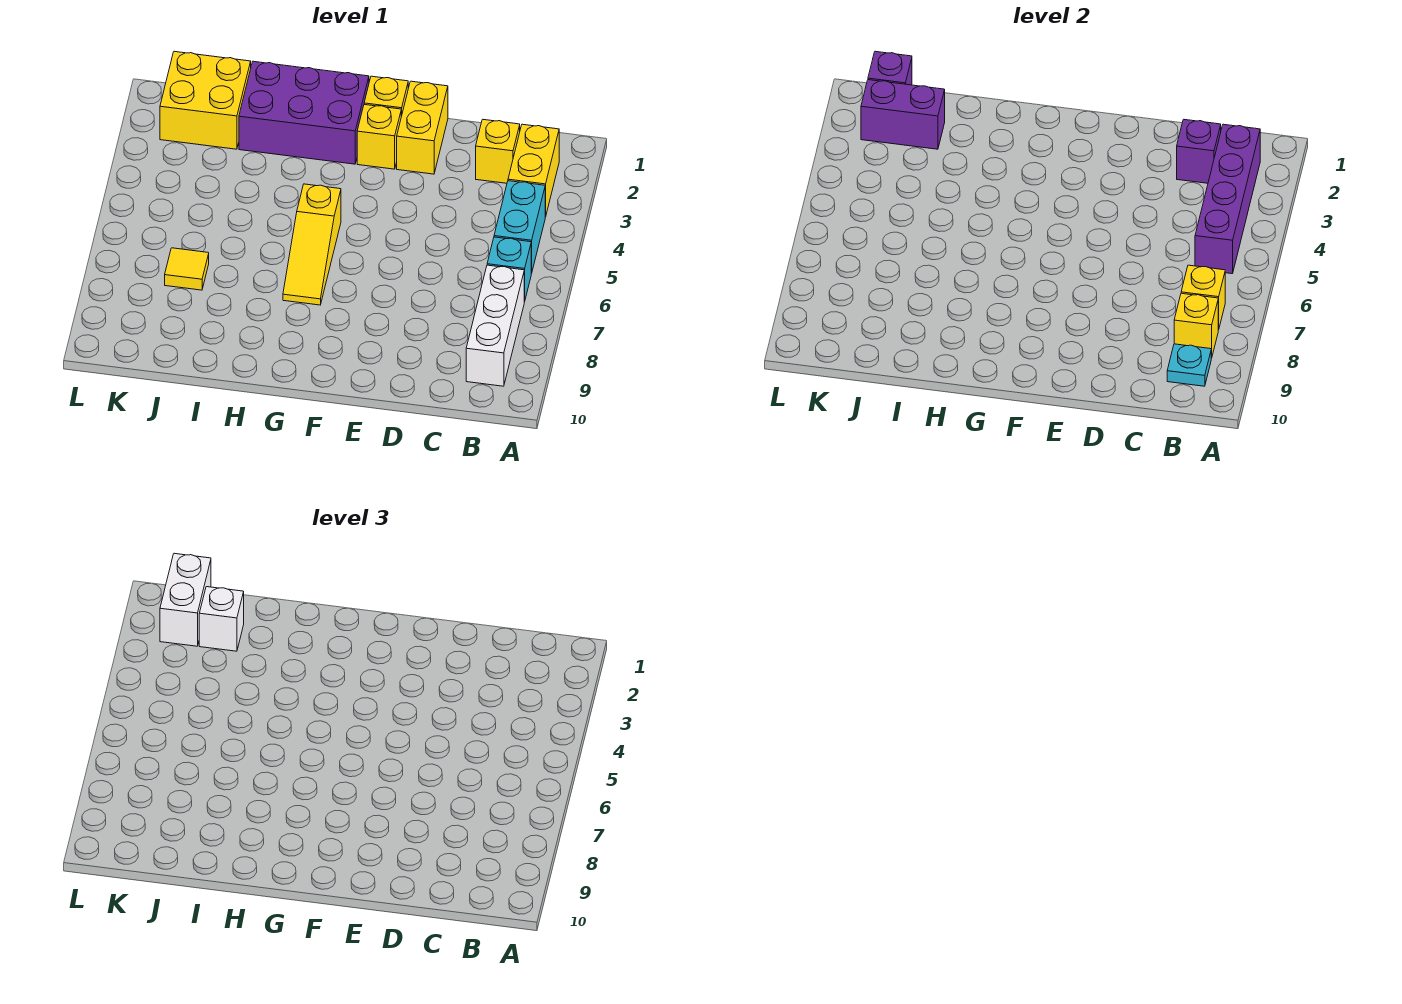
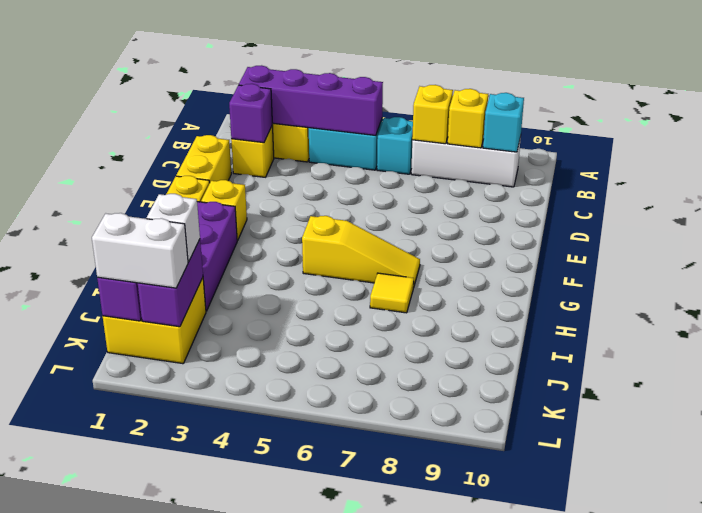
cyan plate B9 level 2 -> cyan brick B9 level 2
yellow brick E1:E2 level 1 -> yellow brick D1:E1 level 1
yellow tile J7 level 1 -> yellow tile H7 level 1

